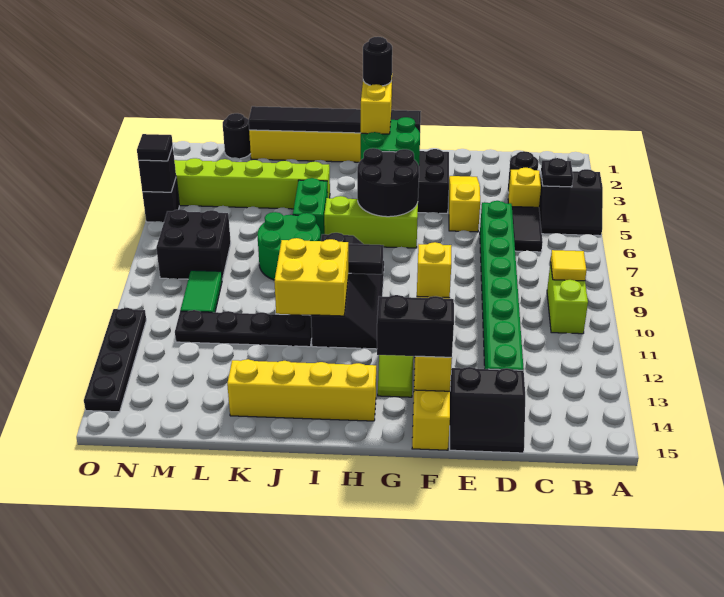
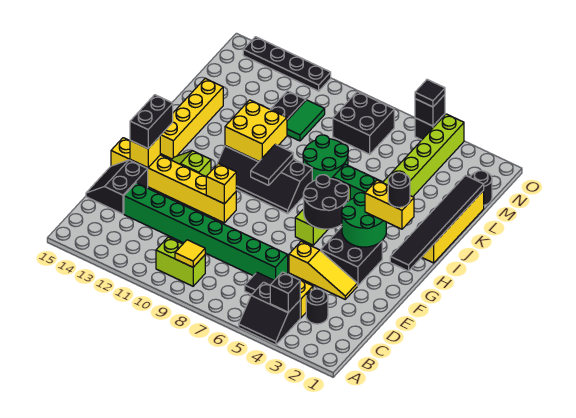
black slope A4:B5 level 1 top 4 -> black slope A4:B5 level 1 top B
black plate B4 level 2 -> black brick B4 level 2
green tile M9:M10 level 1 -> green tile L10:M10 level 1

